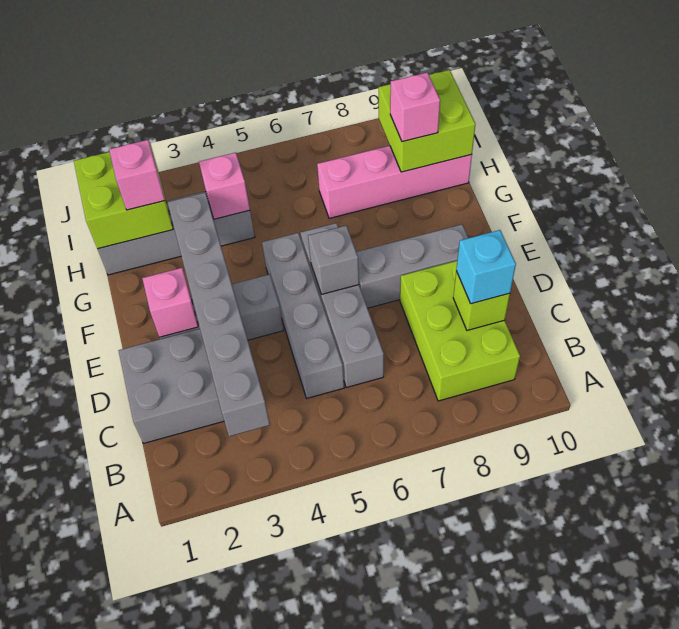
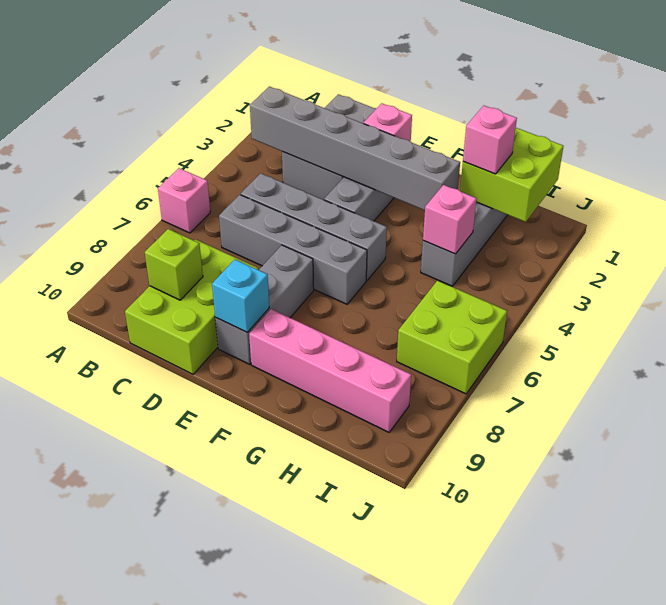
lime brick B8:D9 level 1 -> lime brick C8:D10 level 1
cyan brick C9 level 3 -> cyan brick E9 level 2
grey brick E6 level 2 -> none
pink brick H7:H10 level 1 -> pink brick F9:I9 level 1
lime brick H9:I10 level 2 -> lime brick I6:J7 level 1
pink brick H9 level 3 -> pink brick A6 level 1

